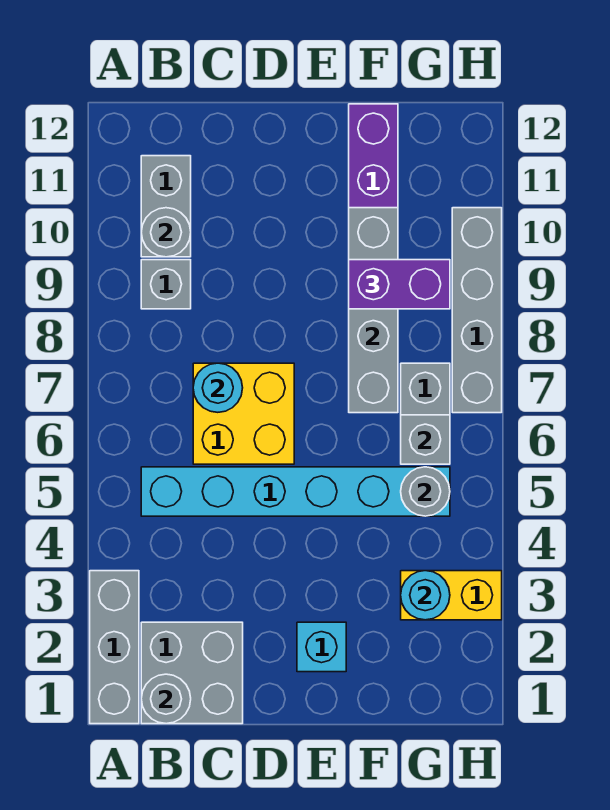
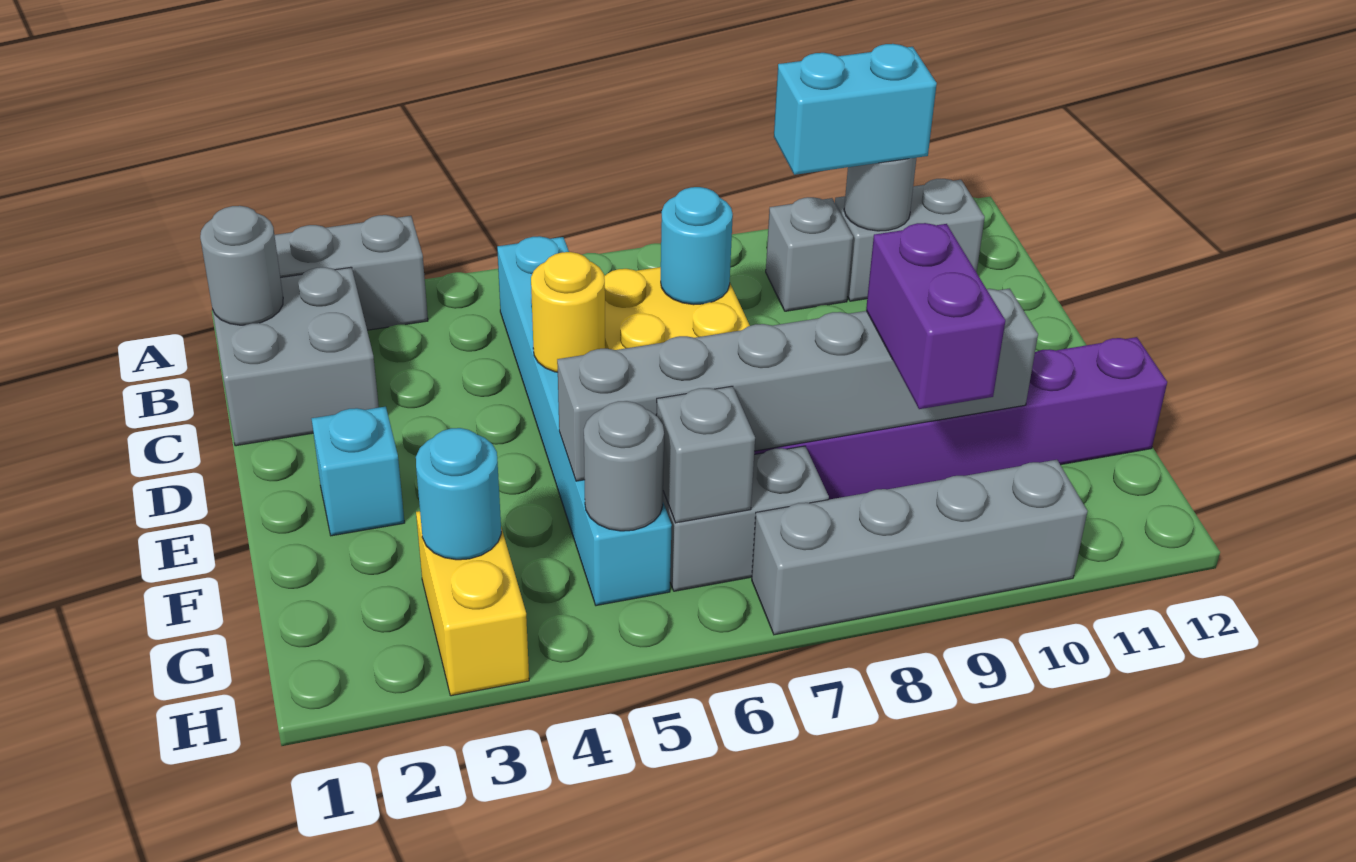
none -> cyan brick B9:B10 level 3
none -> yellow round brick D5 level 2
grey brick F7:F10 level 2 -> grey brick F5:F10 level 2

